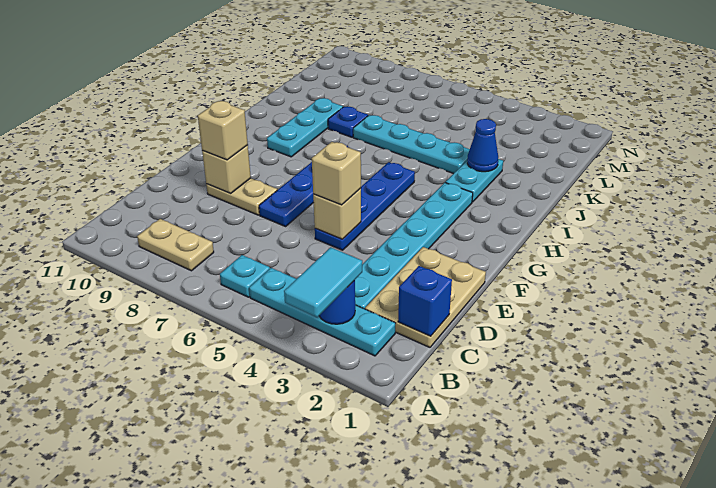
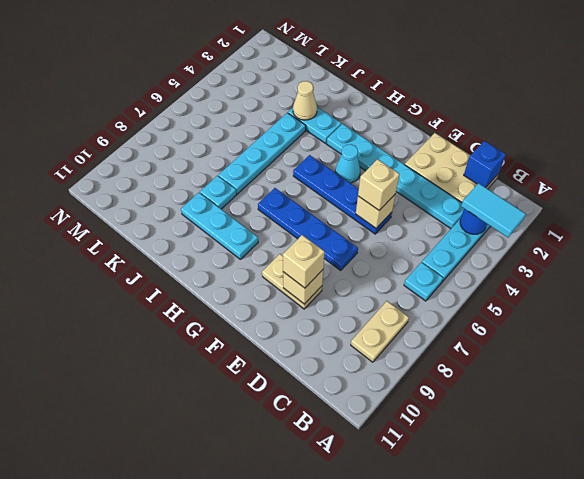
tan plate E8:E9 level 1 -> tan plate E9:F9 level 1
none -> cyan cone G4 level 1
blue cone J3 level 2 -> tan cone J3 level 2
blue plate J8 level 1 -> cyan plate J8 level 1

